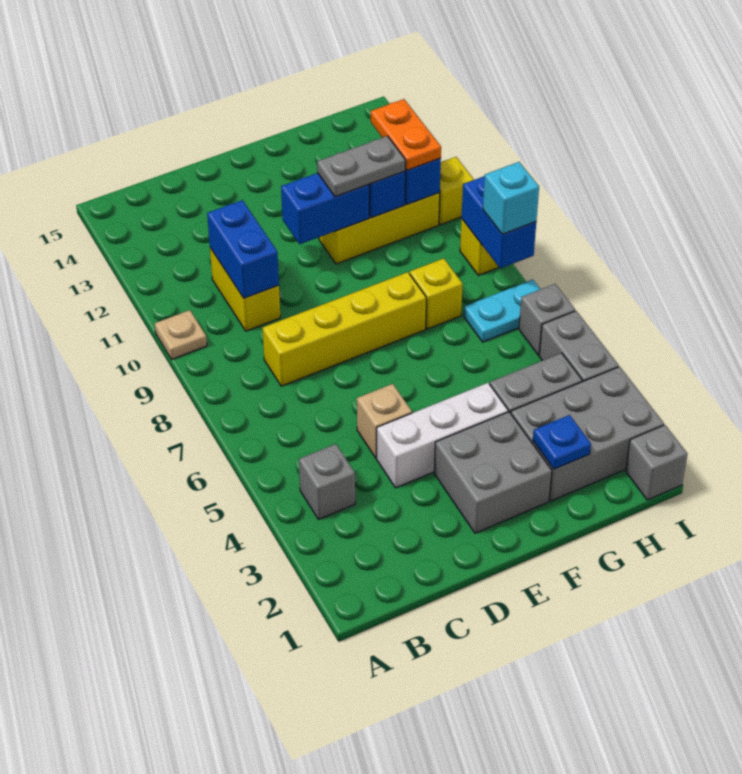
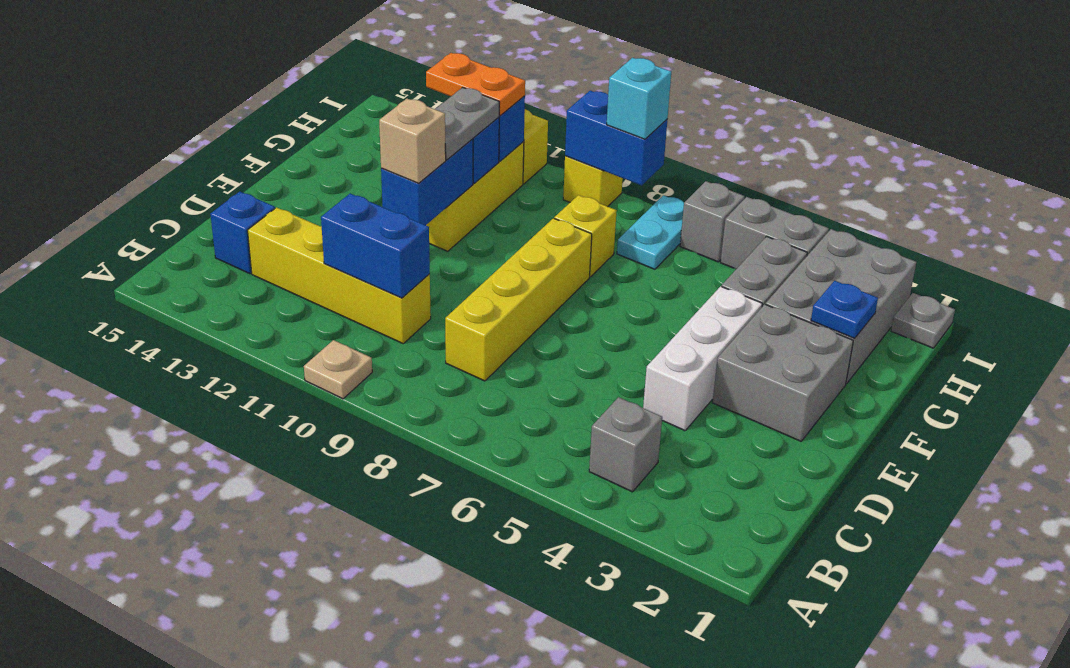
yellow brick C10:C11 level 1 -> yellow brick C10:C13 level 1
none -> blue brick C14 level 1
tan brick D5 level 1 -> tan brick E11 level 3
grey brick I1 level 1 -> grey plate I1 level 1

